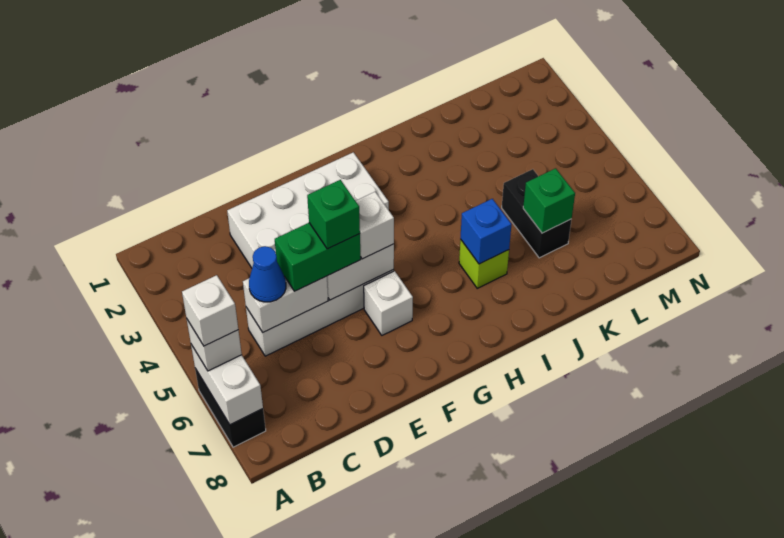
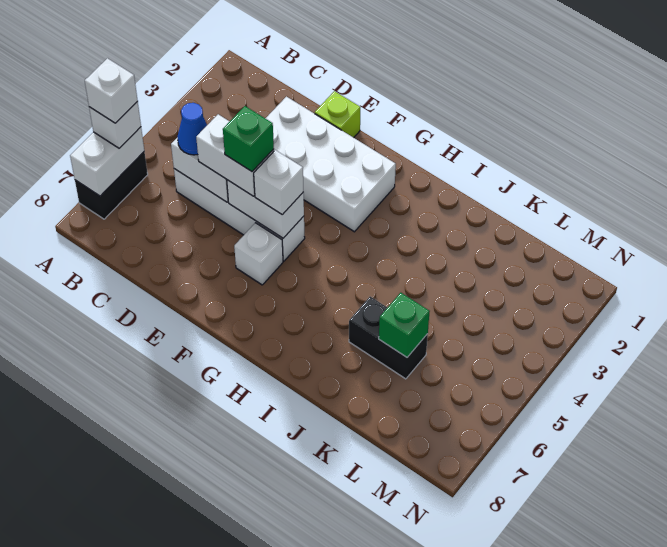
green brick D5:E5 level 3 -> white brick D5:E5 level 3
lime brick I6 level 1 -> lime brick E1 level 1
blue brick I6 level 2 -> none
black brick K5:K6 level 1 -> black brick J6:K6 level 1

